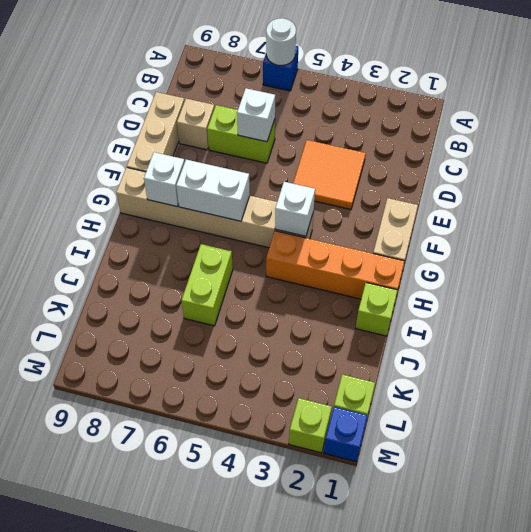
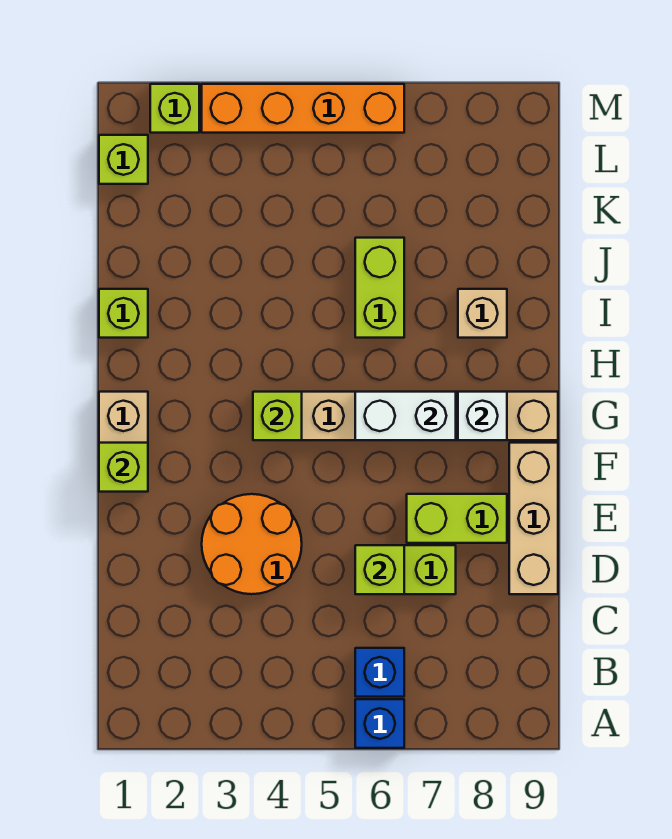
white round brick A6 level 2 -> none
orange tile D3:E4 level 1 -> orange round brick D3:E4 level 1
white brick D6 level 2 -> lime brick D6 level 2
tan brick D8 level 1 -> tan brick I8 level 1
none -> lime brick E7:E8 level 1
none -> lime brick F1 level 2
white brick G4 level 2 -> lime brick G4 level 2
orange brick H1:H4 level 1 -> orange brick M3:M6 level 1
blue brick M1 level 1 -> blue brick B6 level 1

